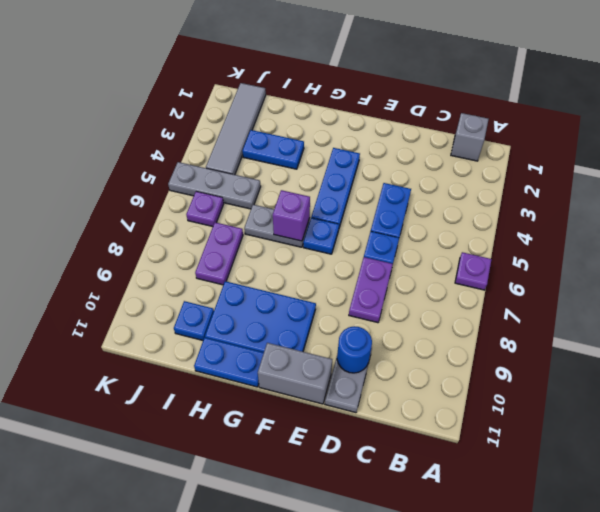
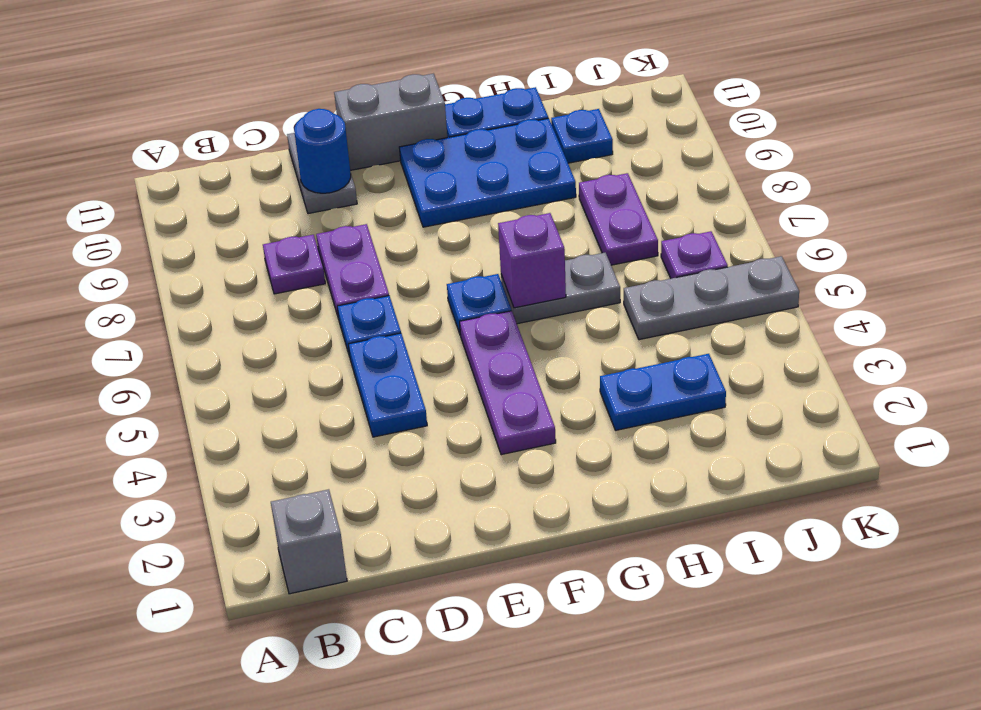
purple plate A6 level 1 -> purple plate C8 level 1
blue plate F3:F5 level 1 -> purple plate F3:F5 level 1
grey tile J1:J4 level 1 -> none

